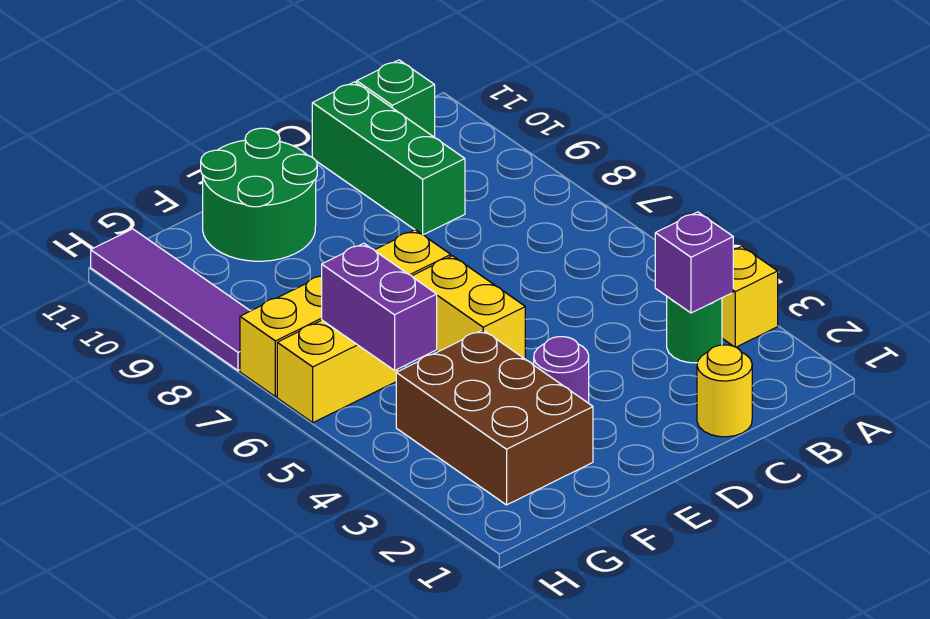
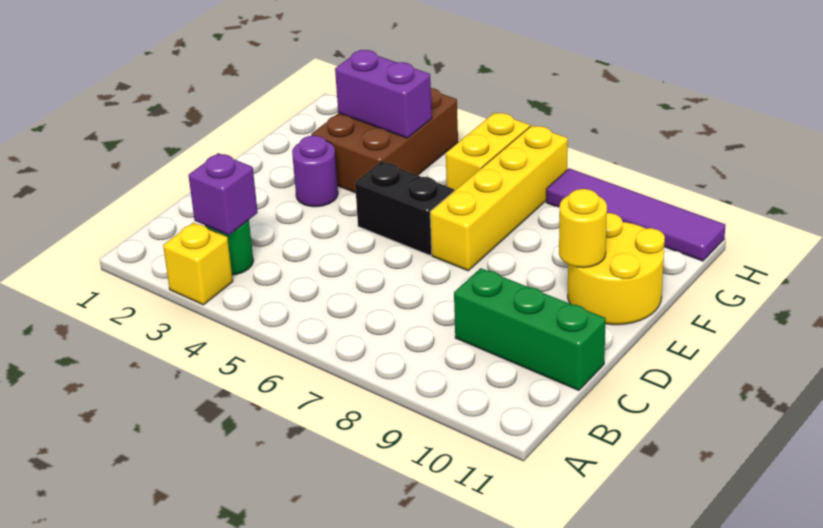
green brick B11 level 1 -> none
yellow round brick C1 level 1 -> yellow round brick E10 level 2
yellow brick E5:E6 level 1 -> black brick E5:E6 level 1
green round brick E10:F11 level 1 -> yellow round brick E10:F11 level 1
brown brick F2:G4 level 1 -> brown brick F3:H4 level 1
purple brick G5:G6 level 2 -> purple brick G3:G4 level 2

